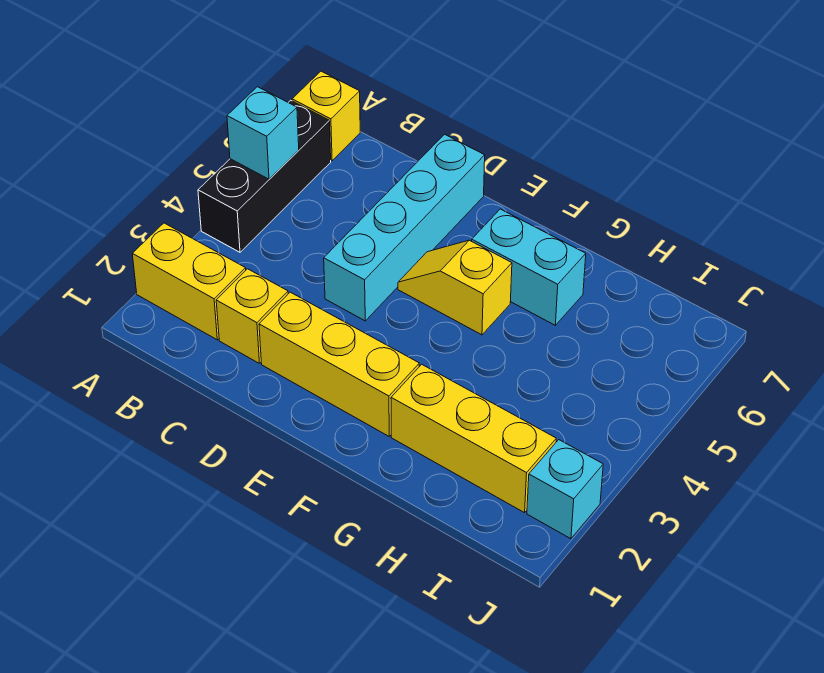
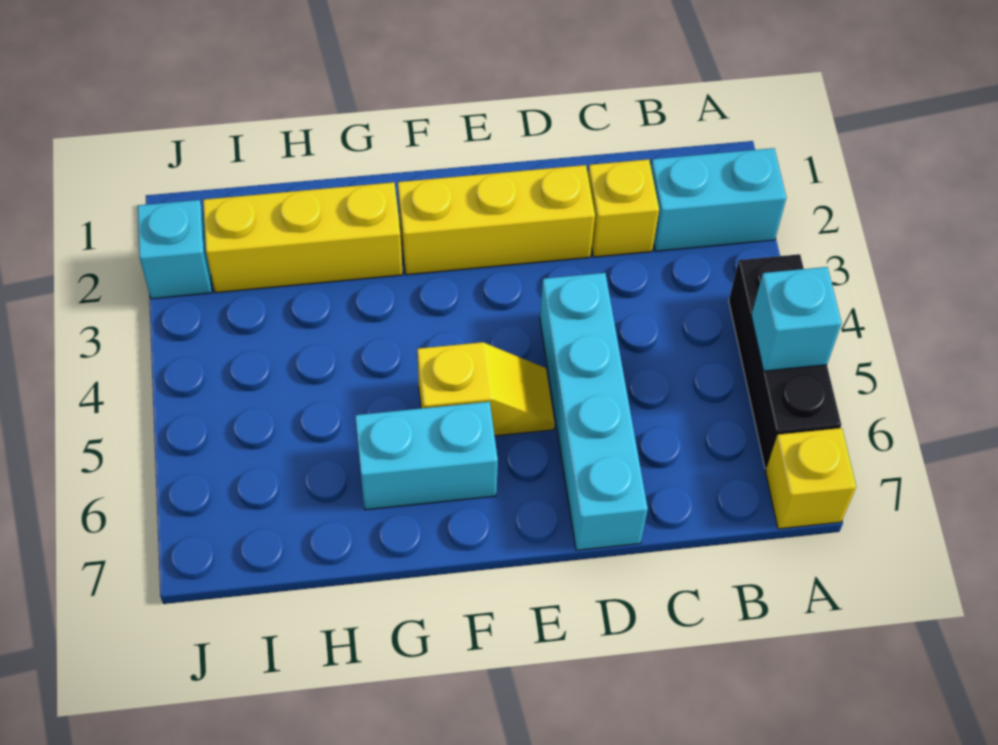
yellow brick A2:B2 level 1 -> cyan brick A2:B2 level 1

